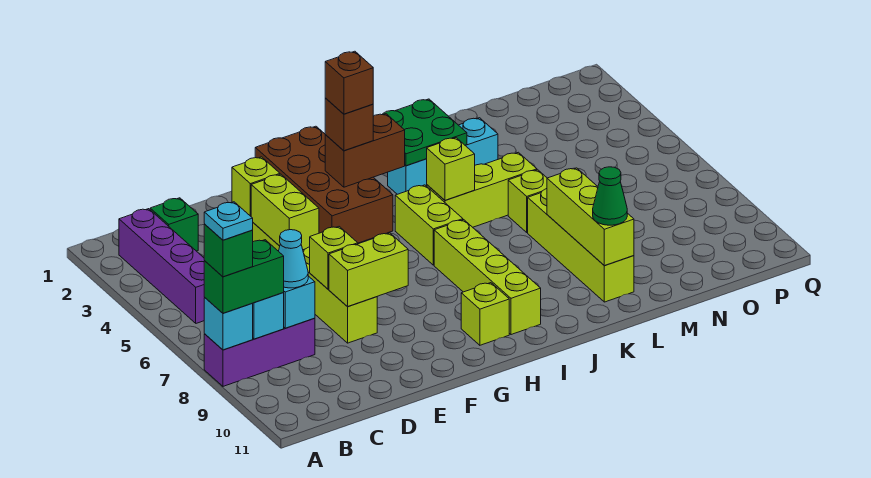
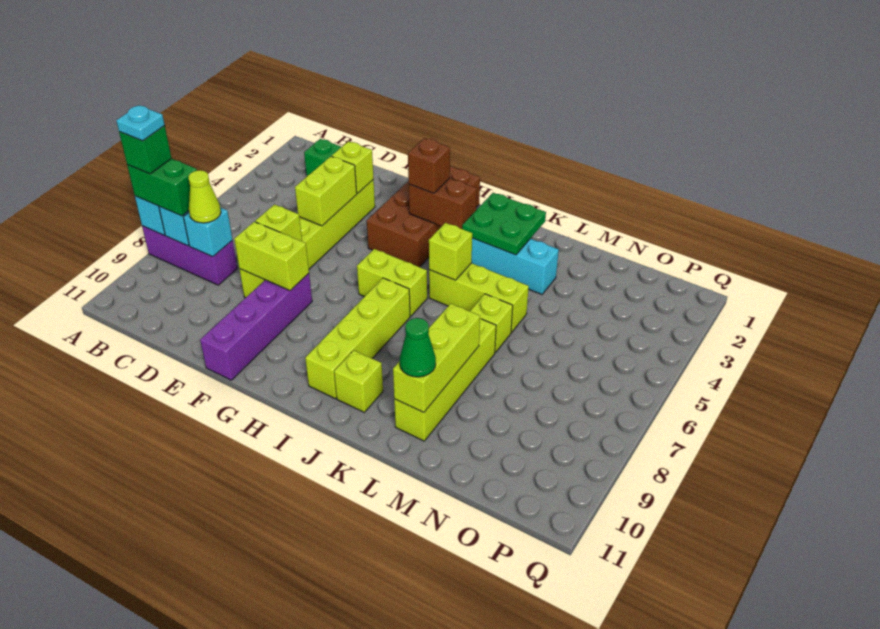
purple brick B2:B5 level 1 -> purple brick F8:F11 level 1
cyan cone C8 level 3 -> lime cone C8 level 3
brown brick H3 level 4 -> none
lime brick H10 level 1 -> lime brick J10 level 1
lime brick I5:I6 level 1 -> lime brick H6:I6 level 1

